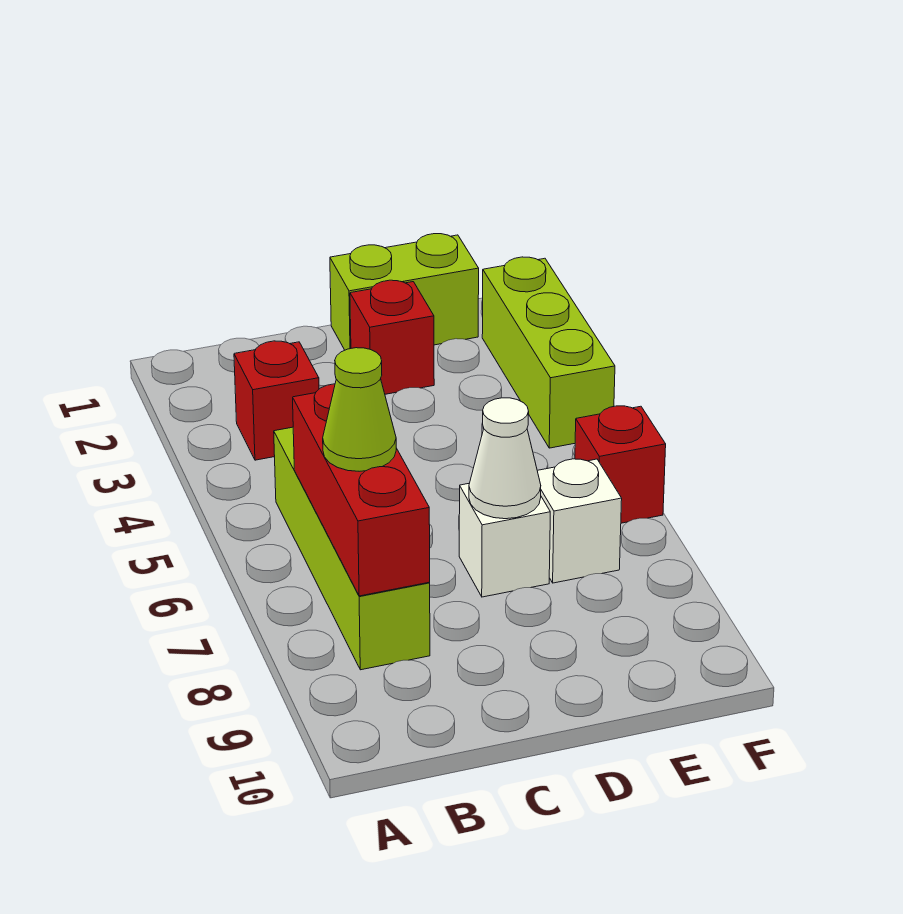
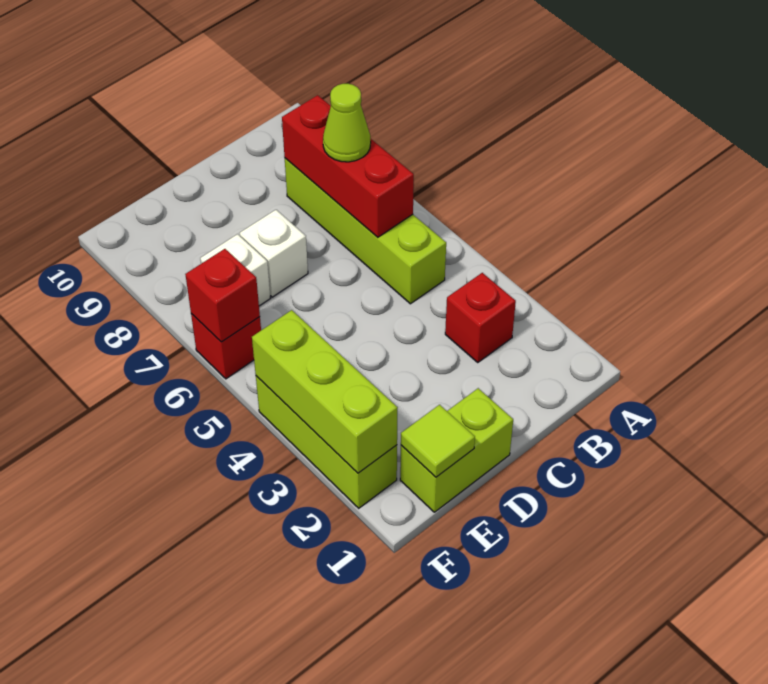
red brick D2 level 1 -> red brick F6 level 2
white cone D7 level 2 -> none
none -> lime tile E1 level 2
none -> lime brick F2:F4 level 2

